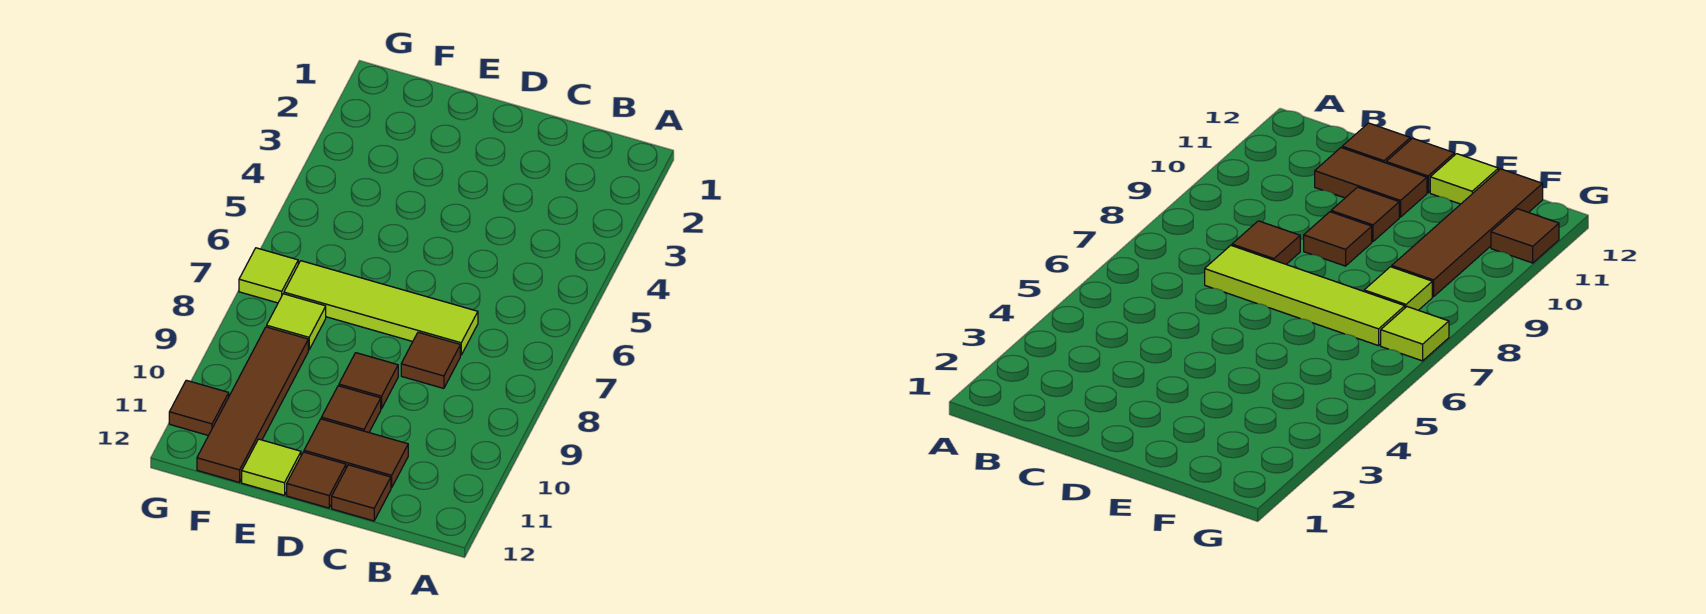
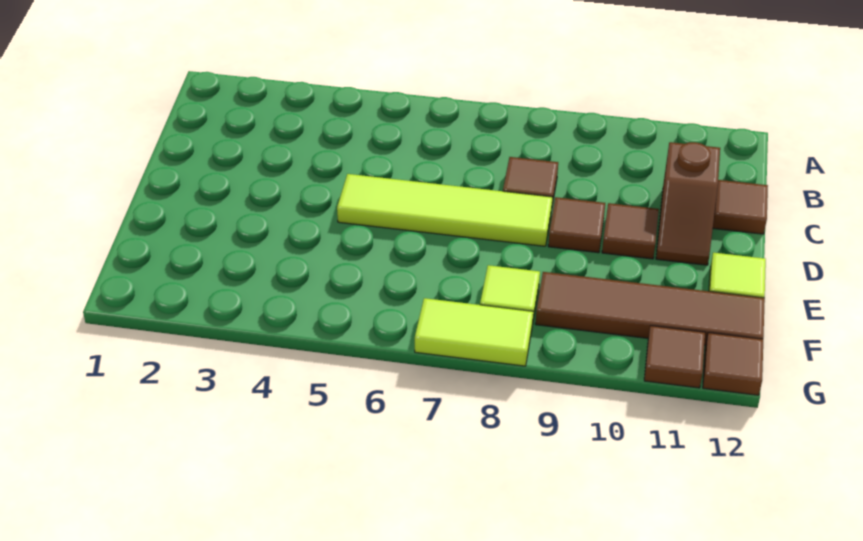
lime tile C7:F7 level 1 -> lime tile D5:D8 level 1
brown tile C11:D11 level 1 -> brown slope C11:D11 level 1 top C
brown tile D12 level 1 -> brown tile G12 level 1
lime tile G7 level 1 -> lime tile G7:G8 level 1

